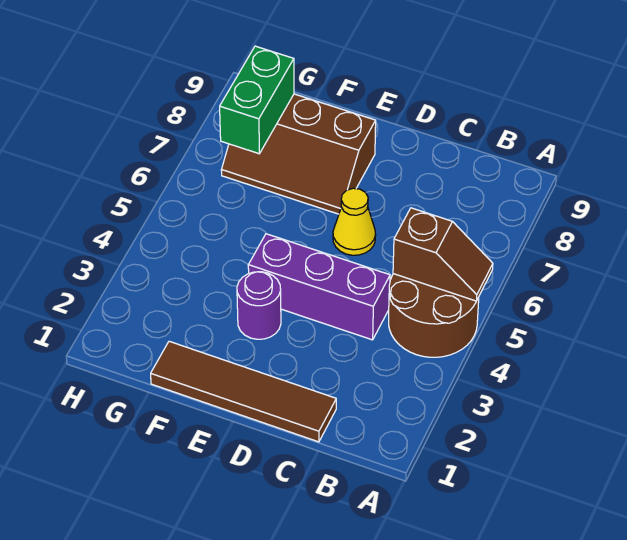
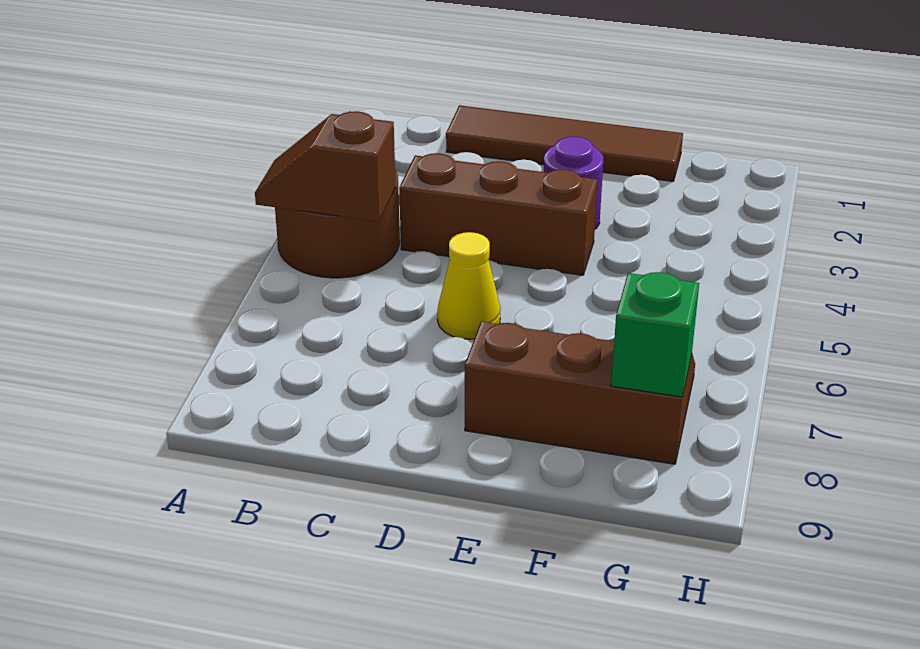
purple brick C4:E4 level 1 -> brown brick C4:E4 level 1
green brick G7:G8 level 2 -> green brick G8 level 2

